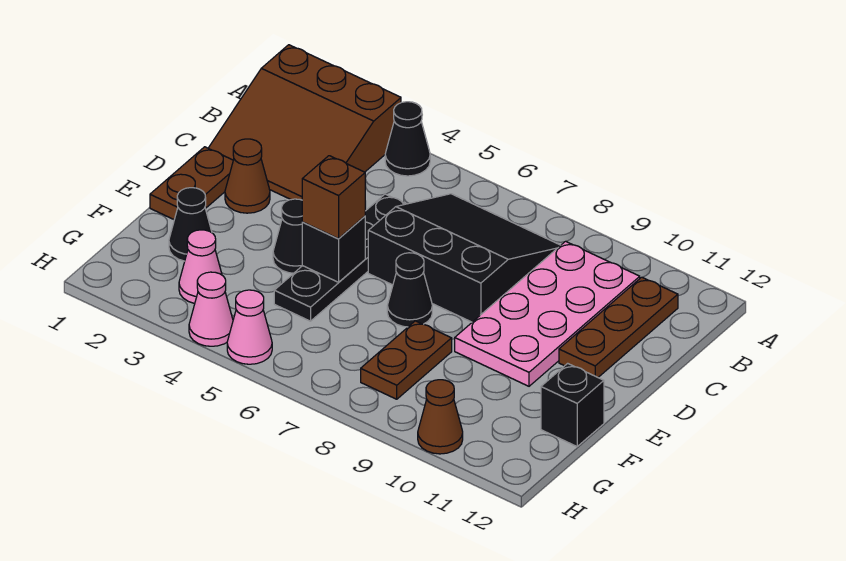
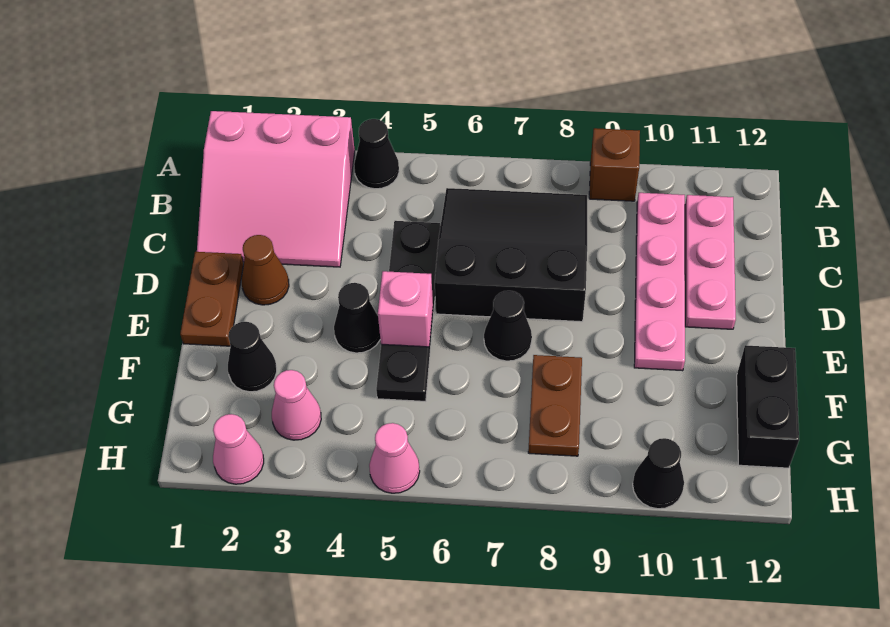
brown slope A1:C3 level 1 top A -> pink slope A1:C3 level 1 top A
pink plate B9:E10 level 1 -> pink plate B10:E10 level 1
brown plate B11:D11 level 1 -> pink plate B11:D11 level 1
black brick E5 level 2 -> pink brick E5 level 2
brown brick E5 level 3 -> brown brick A9 level 1
black brick F12 level 1 -> black brick F12:G12 level 1
pink cone H4 level 1 -> pink cone H2 level 1
brown cone H10 level 1 -> black cone H10 level 1

